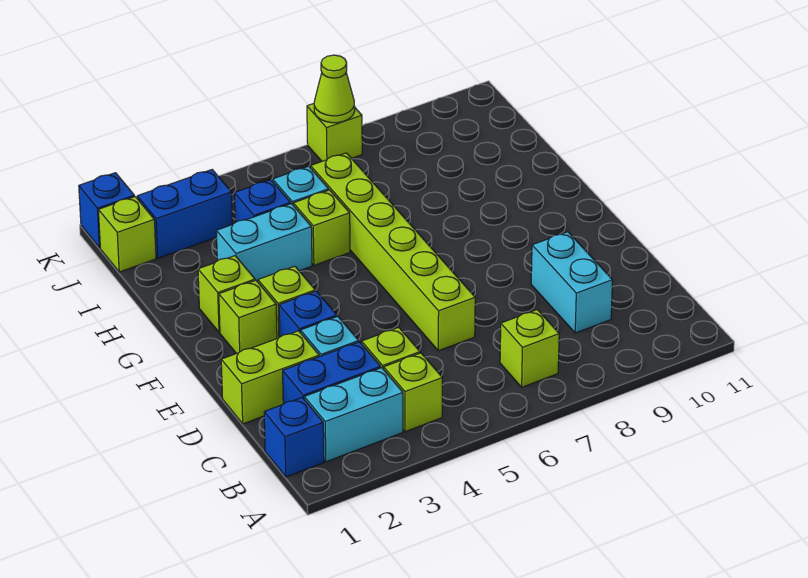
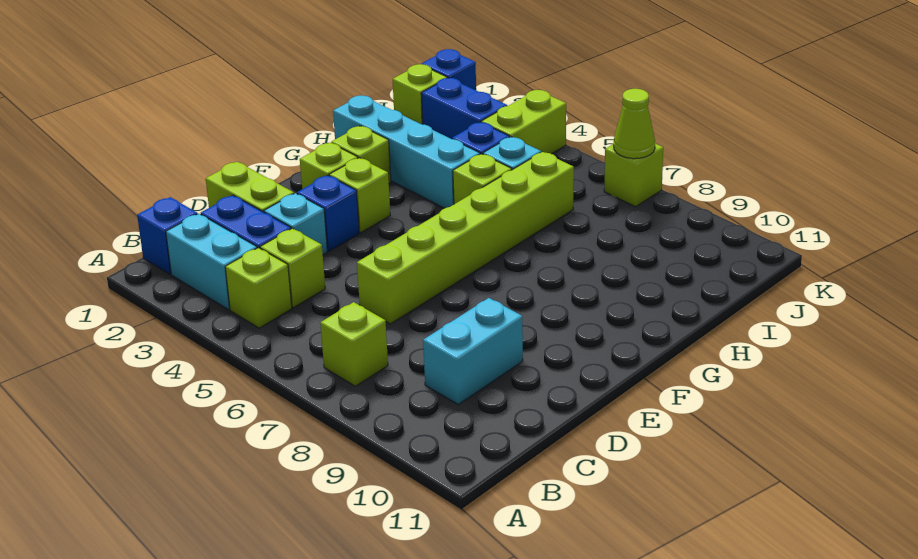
cyan brick H3:H4 level 1 -> cyan brick H1:H4 level 1
none -> lime brick J4:K4 level 1

